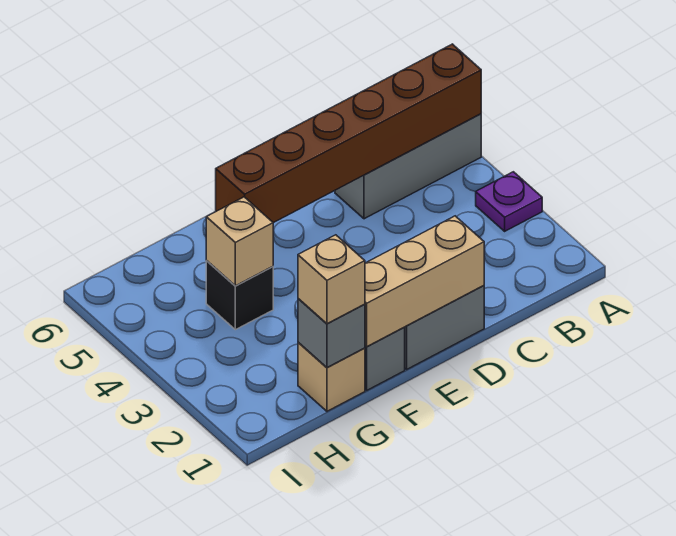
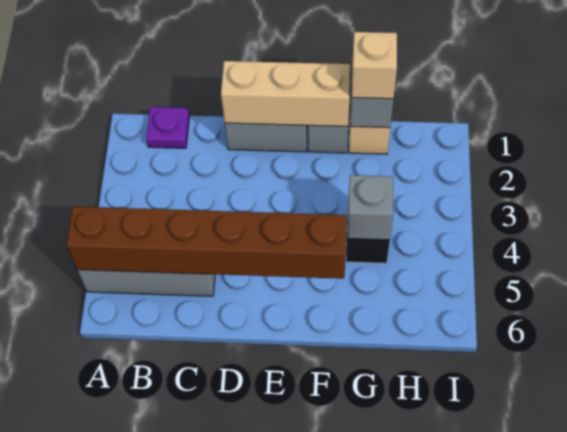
purple plate A3 level 1 -> purple plate B1 level 1
tan brick G4 level 2 -> grey brick G4 level 2

